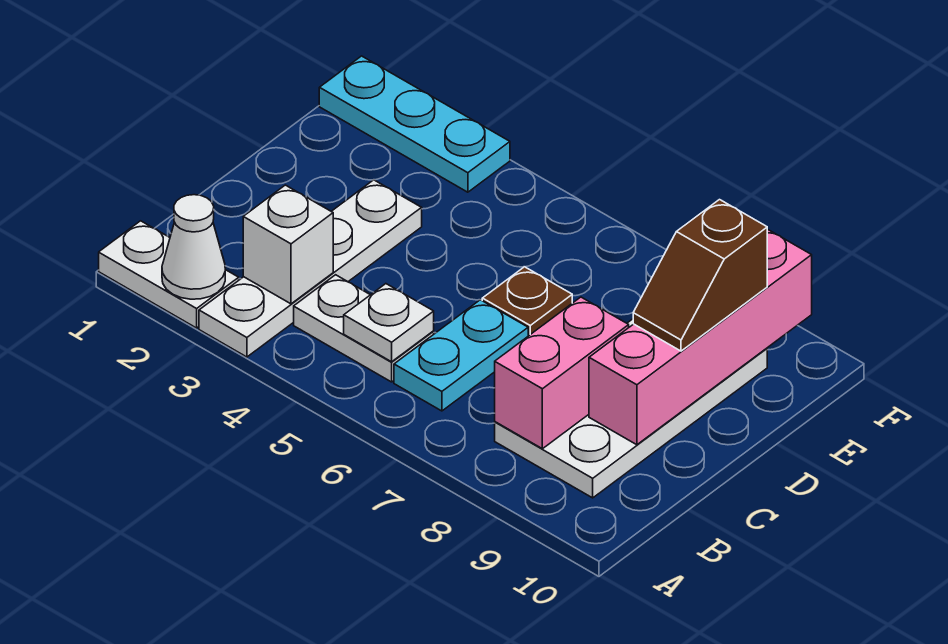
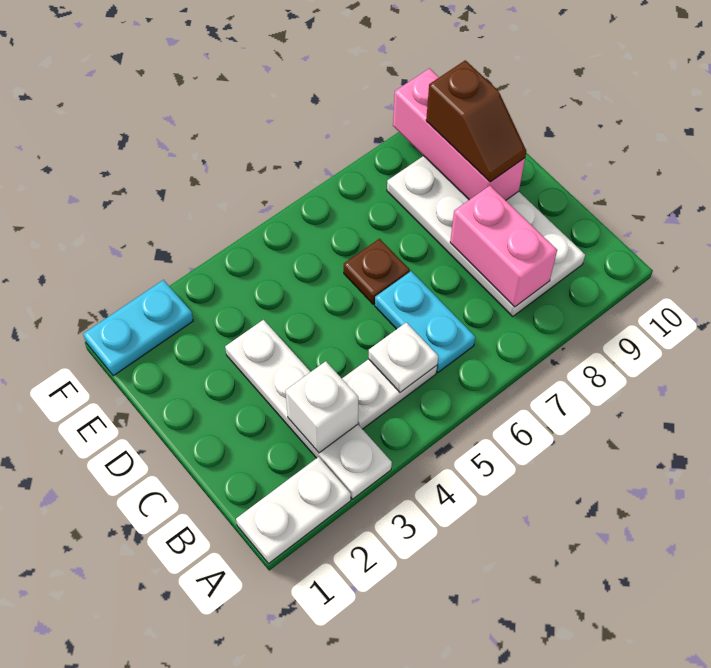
white cone A2 level 2 -> none
pink brick C9:F9 level 2 -> pink brick D9:F9 level 2
cyan plate F1:F3 level 1 -> cyan plate F1:F2 level 1

